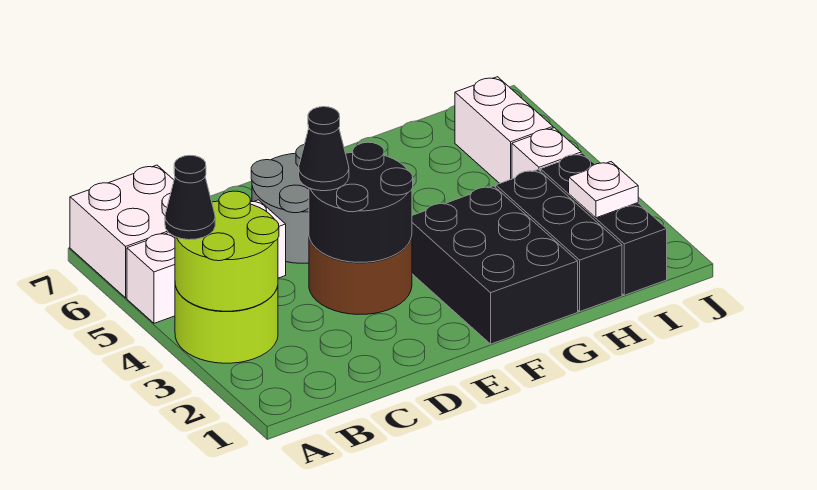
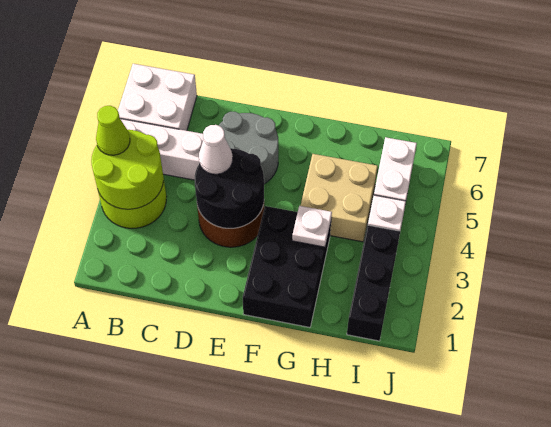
black cone A4 level 3 -> lime cone A4 level 3
black cone D4 level 3 -> white cone D4 level 3
none -> tan brick G4:H5 level 1
black brick H1:H3 level 1 -> none
white plate I2 level 2 -> white plate G3 level 2

